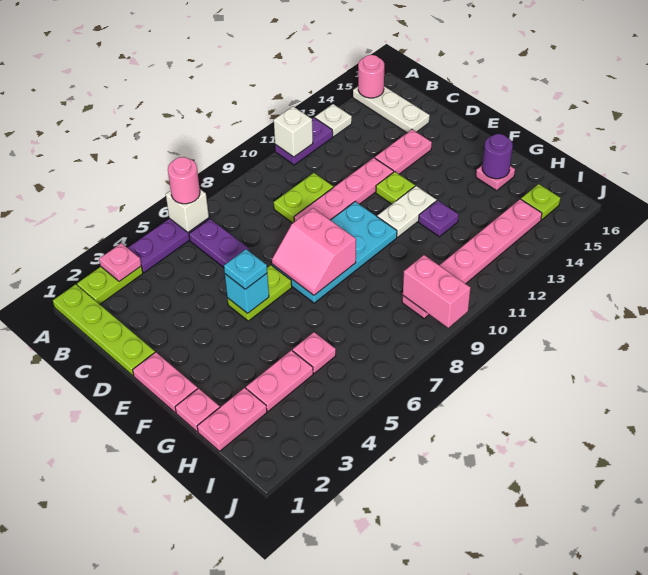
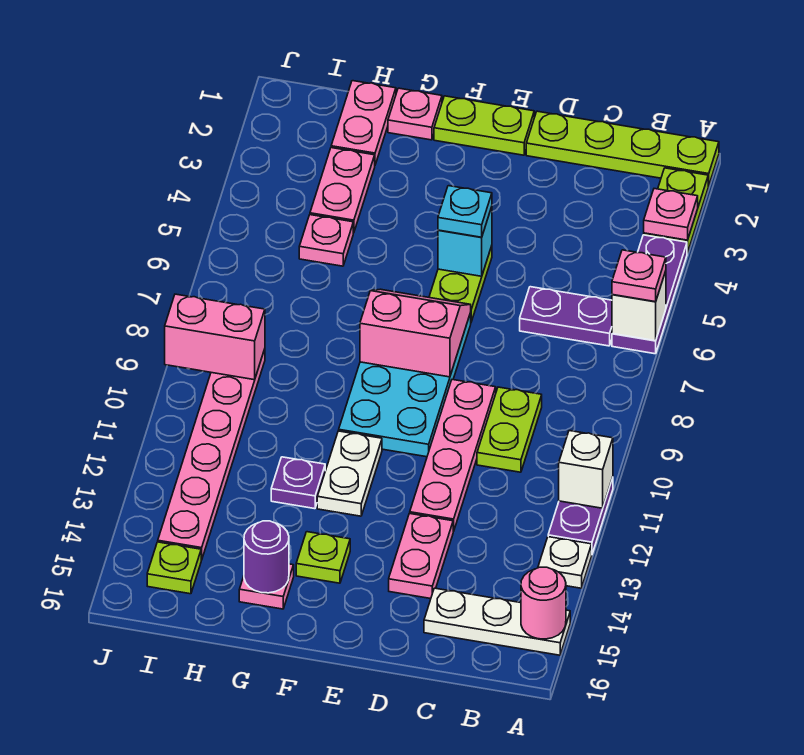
pink round brick A6 level 3 -> pink plate A6 level 3
pink plate E1:F1 level 1 -> lime plate E1:F1 level 1
lime plate E12 level 1 -> lime plate F14 level 1

